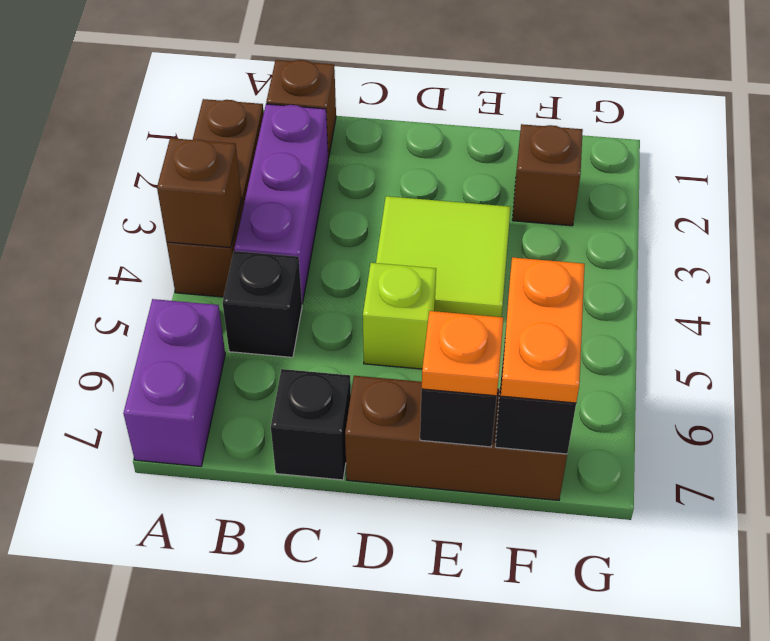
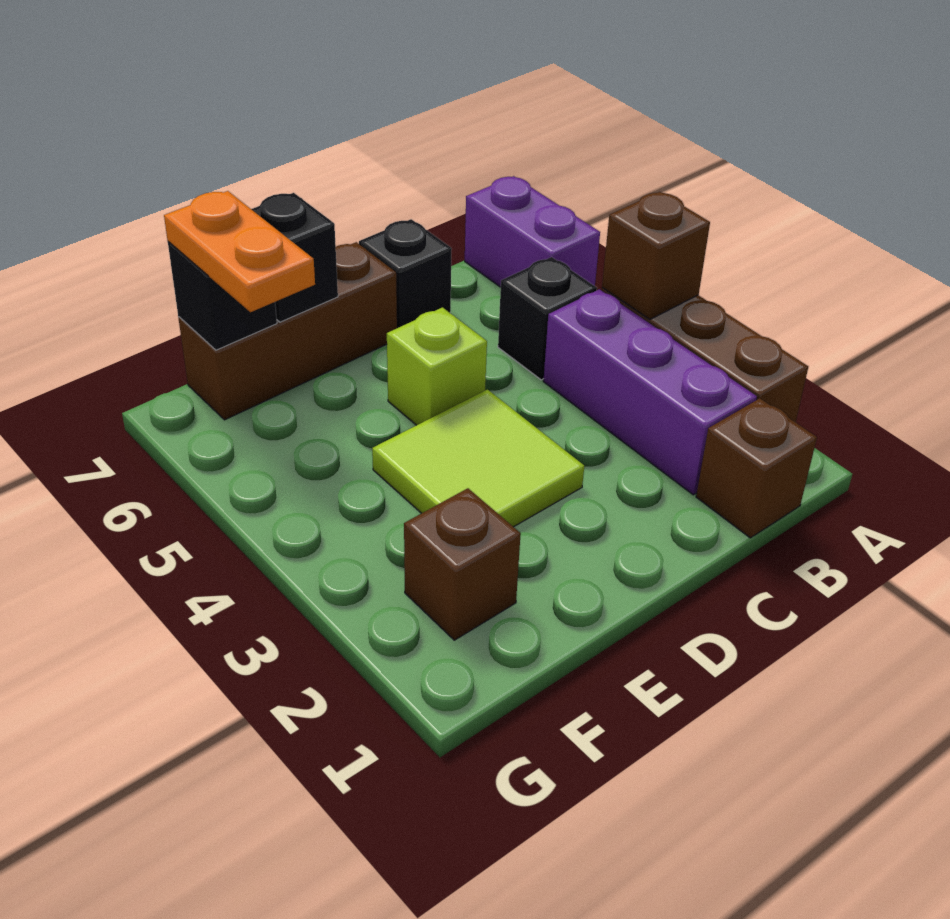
orange plate E7 level 3 -> none

